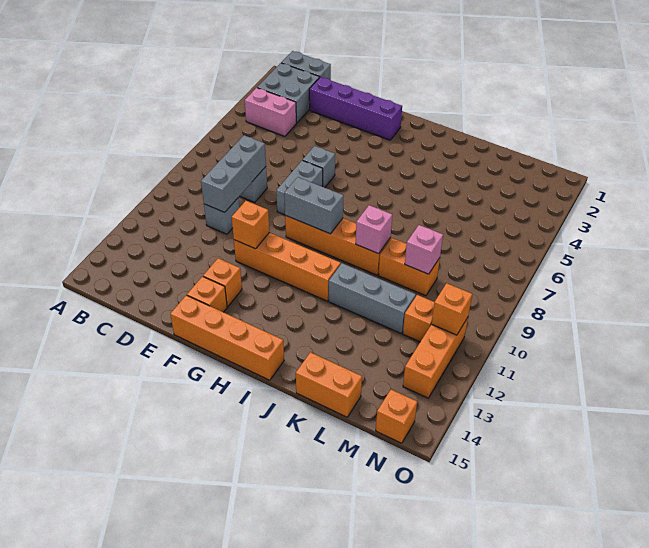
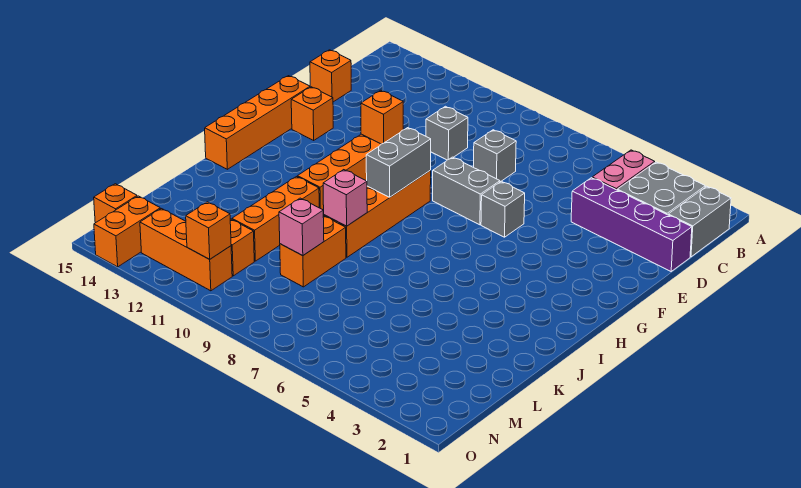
purple brick D2:G2 level 1 -> purple brick D1:D4 level 1
grey brick D8:D10 level 2 -> none
orange brick F13 level 1 -> orange brick D15 level 1
grey brick J11:L11 level 1 -> orange brick J11:L11 level 1
orange brick K15:L15 level 1 -> orange brick N14:O14 level 1

